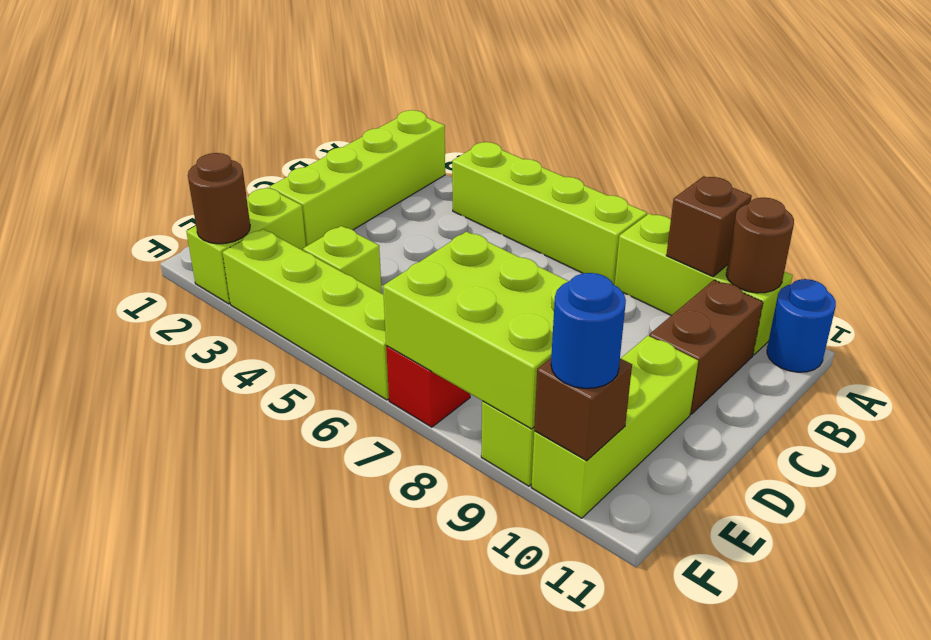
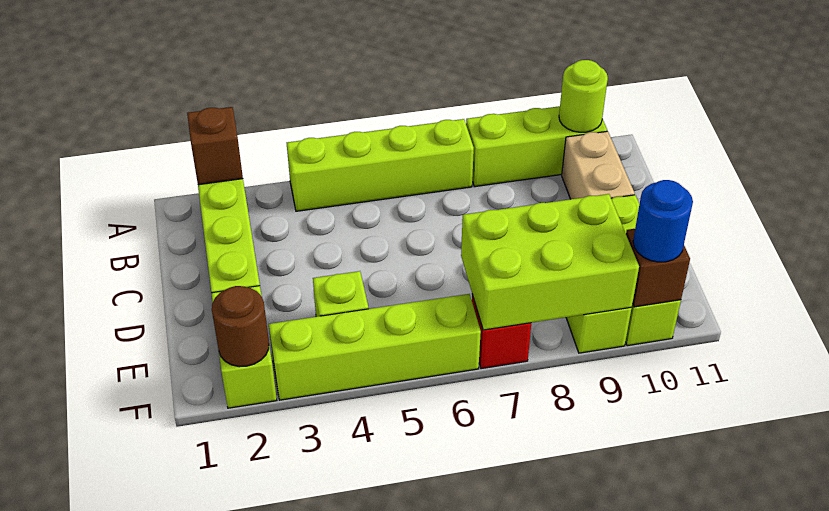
brown brick A9 level 2 -> brown brick A2 level 2
brown round brick A10 level 2 -> lime round brick A10 level 2
blue round brick A11 level 1 -> none
brown brick B10:C10 level 1 -> tan brick B10:C10 level 1

